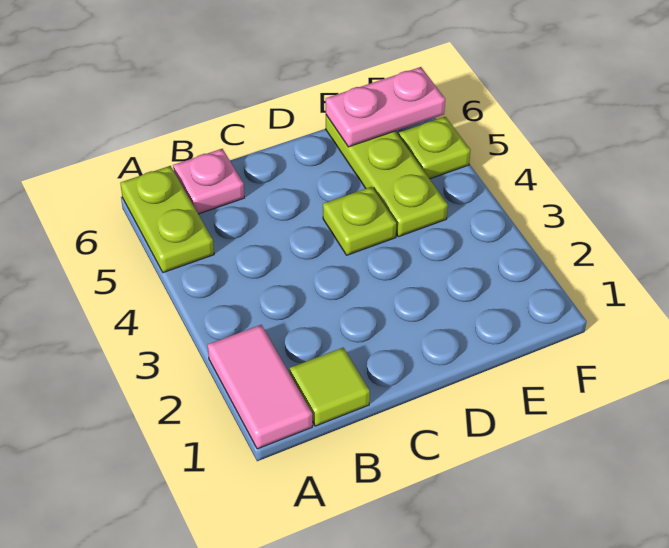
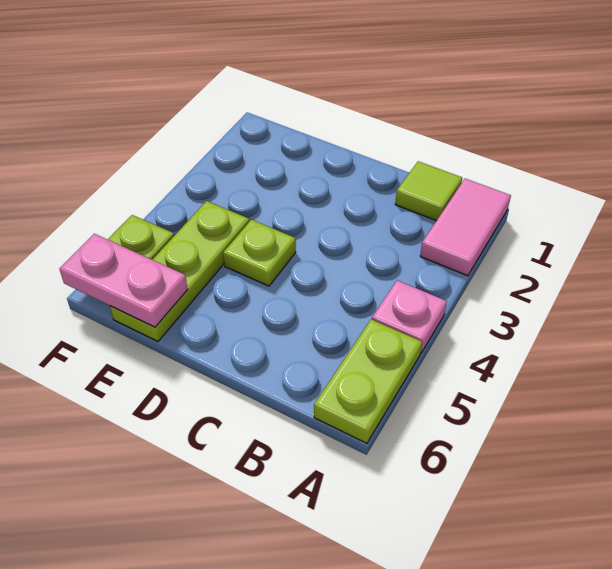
pink plate B6 level 1 -> pink plate A4 level 1

